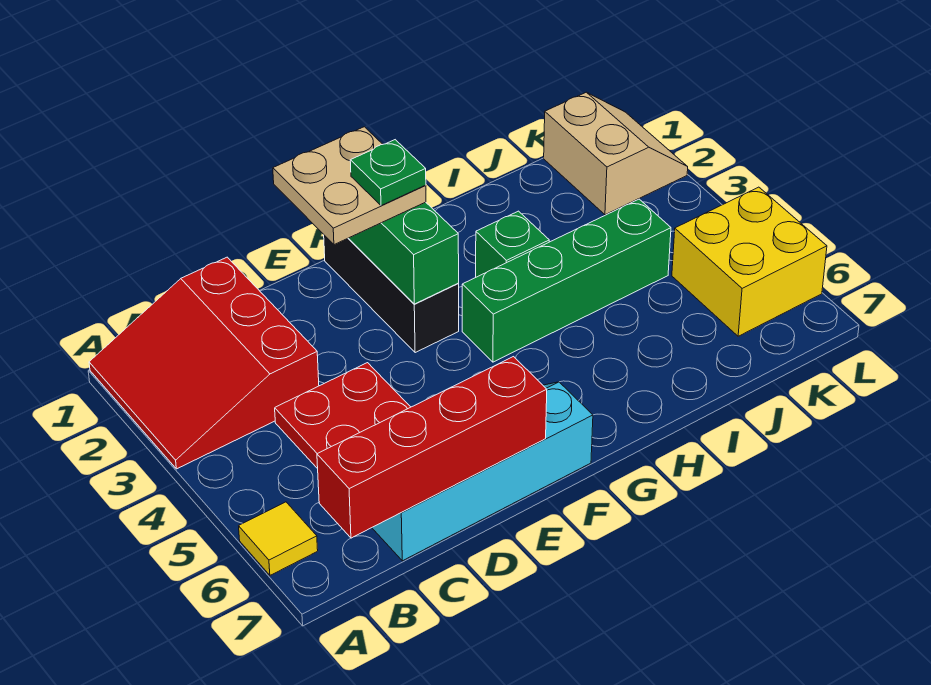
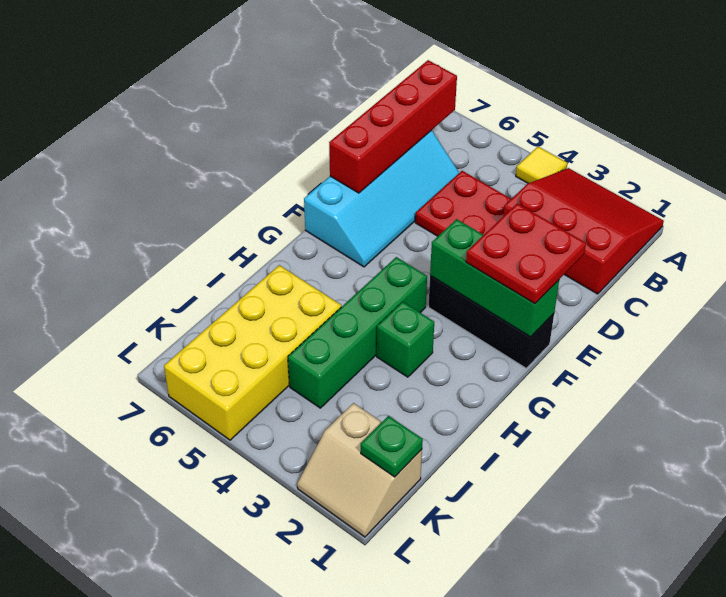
yellow tile A6 level 1 -> yellow tile A4 level 1
tan plate E1:F2 level 3 -> red plate E1:F2 level 3
green plate F2 level 4 -> green plate K1 level 2
yellow brick K5:L6 level 1 -> yellow brick I5:L6 level 1

